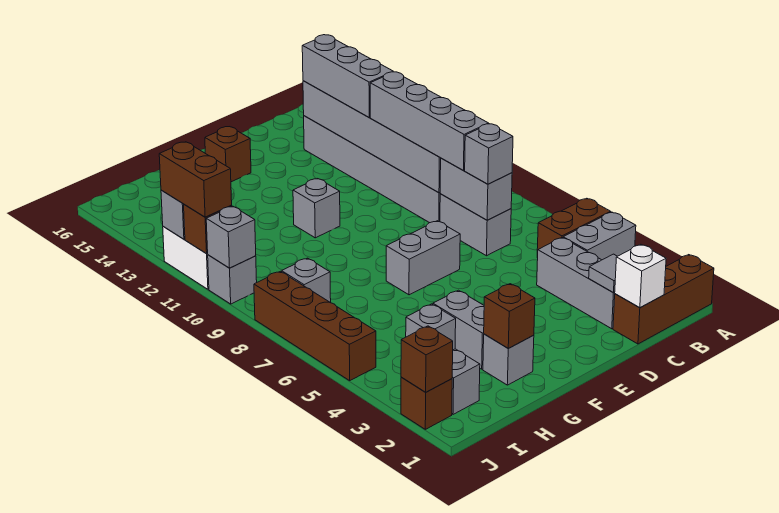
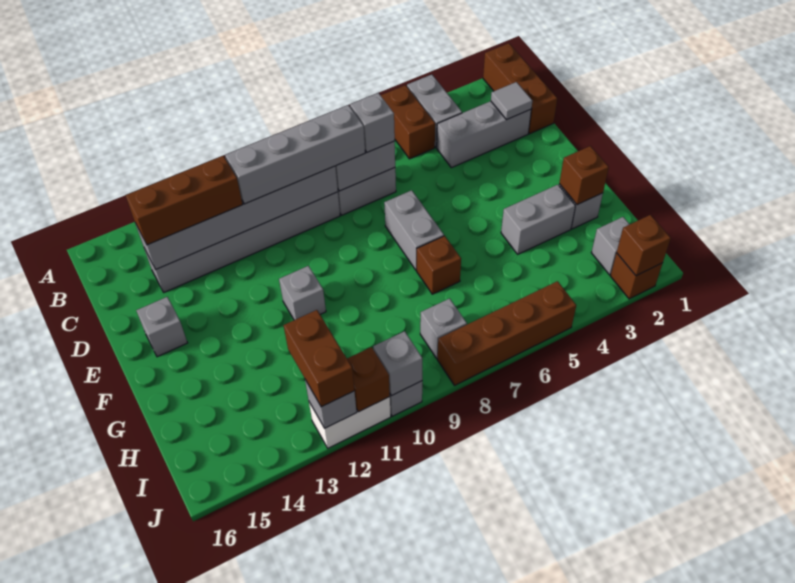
white brick C1 level 2 -> none
grey brick C12:C14 level 3 -> brown brick C12:C14 level 3
brown brick F15 level 1 -> brown brick G7 level 1
grey brick H4 level 1 -> grey brick E15 level 1
brown brick J11:J12 level 3 -> brown brick I12:J12 level 3

